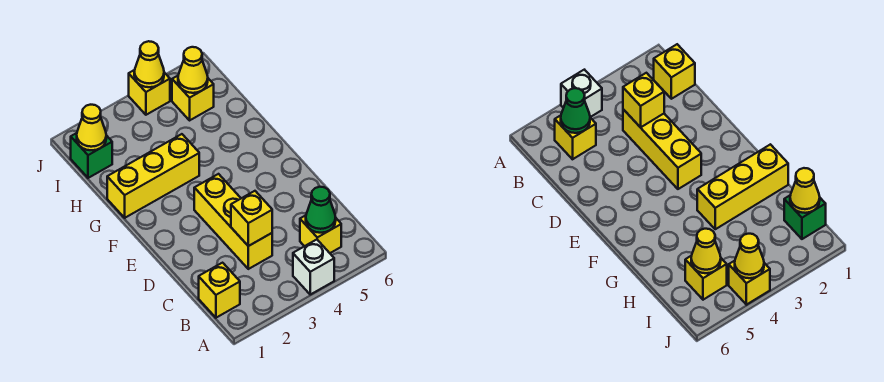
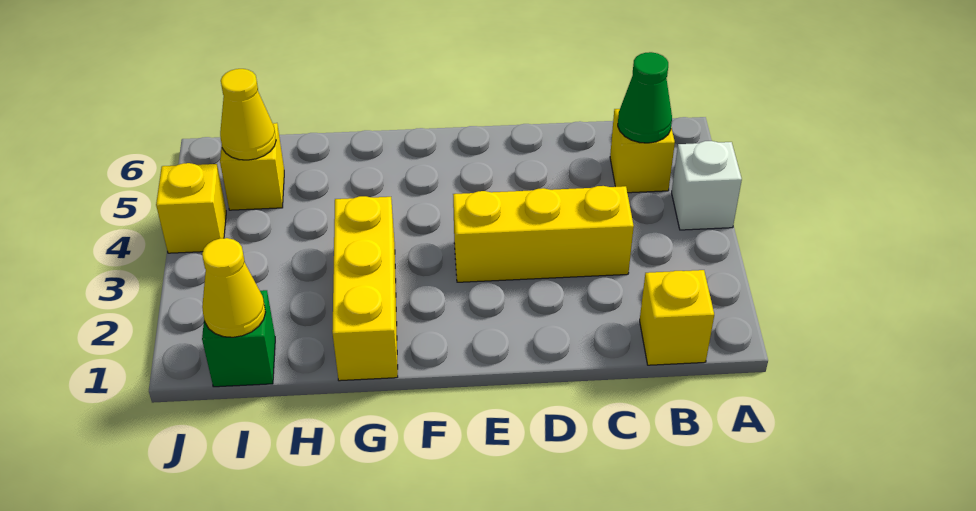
yellow brick C3 level 2 -> none
yellow cone J4 level 2 -> none

